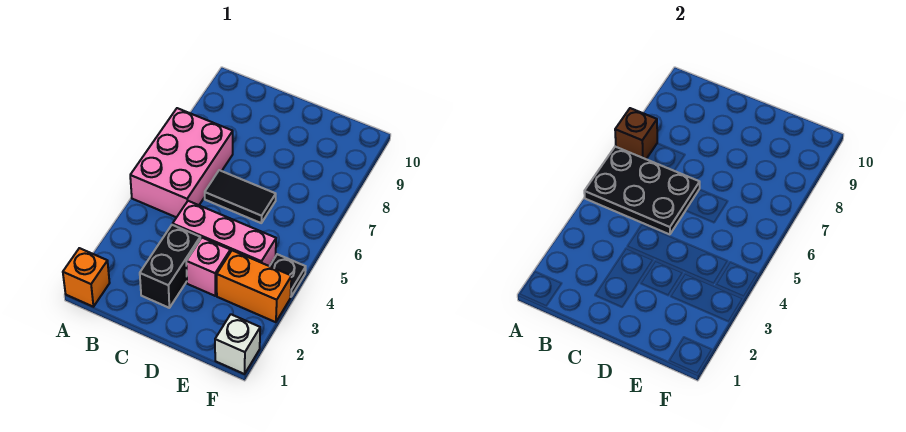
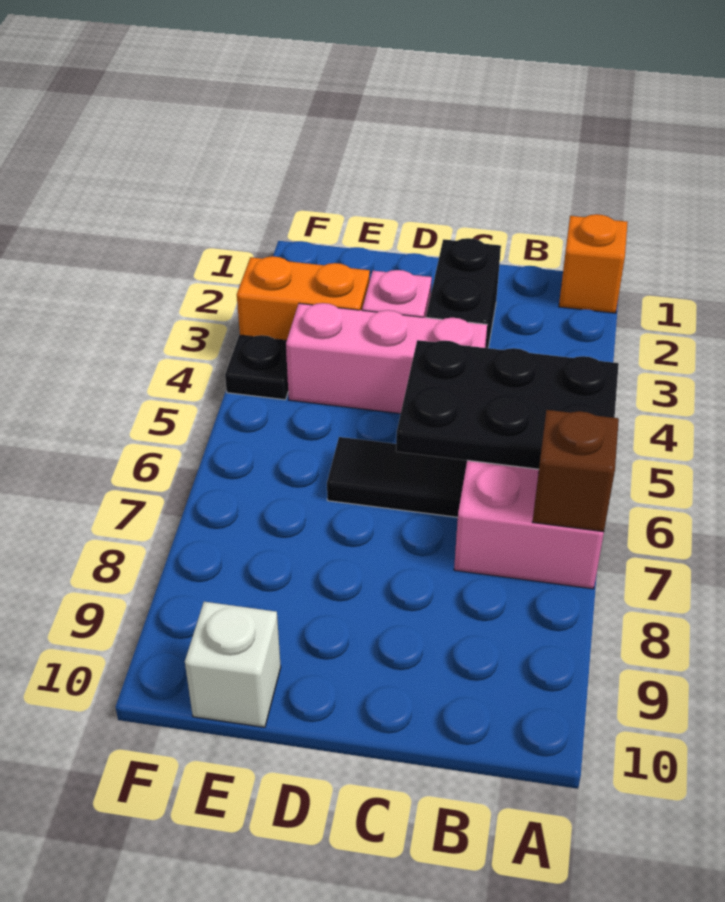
white brick F1 level 1 -> white brick E10 level 1

